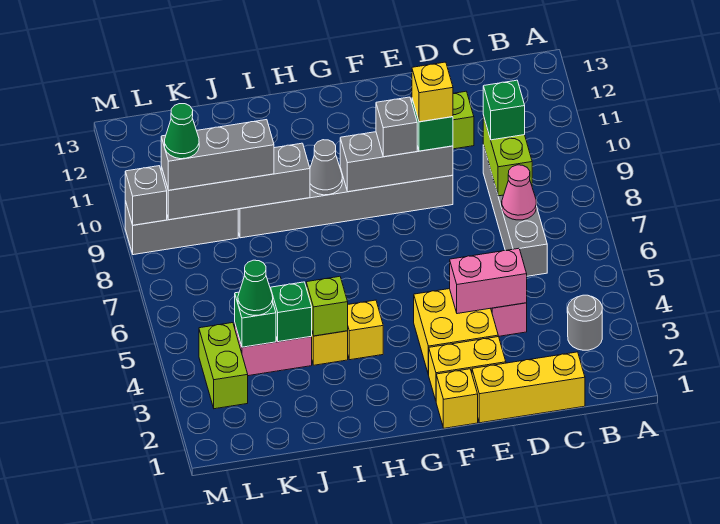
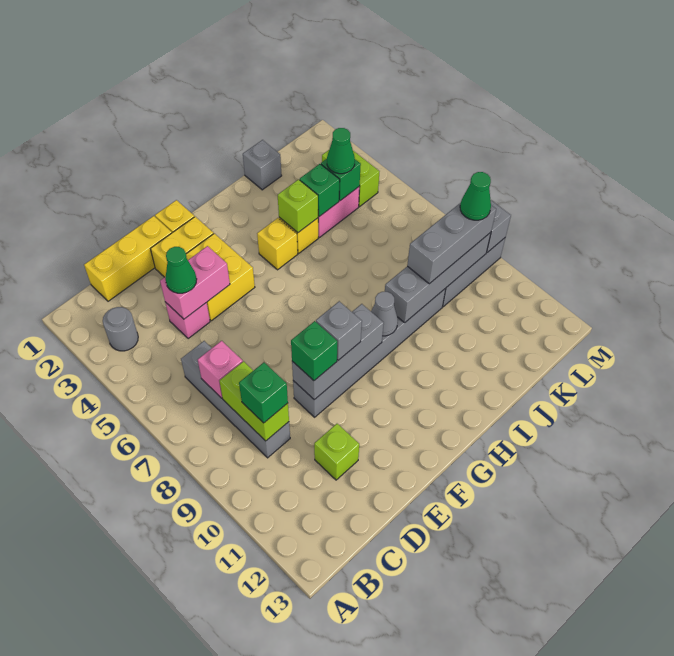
pink cone C7 level 2 -> pink brick C7 level 2
none -> green cone D4 level 3
yellow brick E9 level 4 -> none
none -> grey brick J1 level 1

